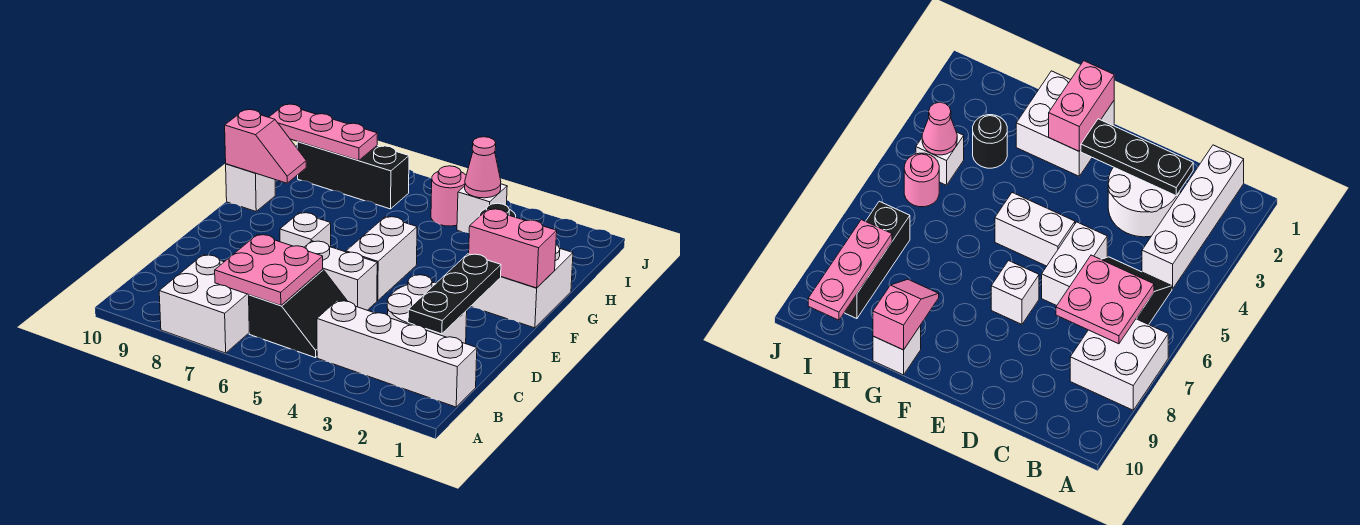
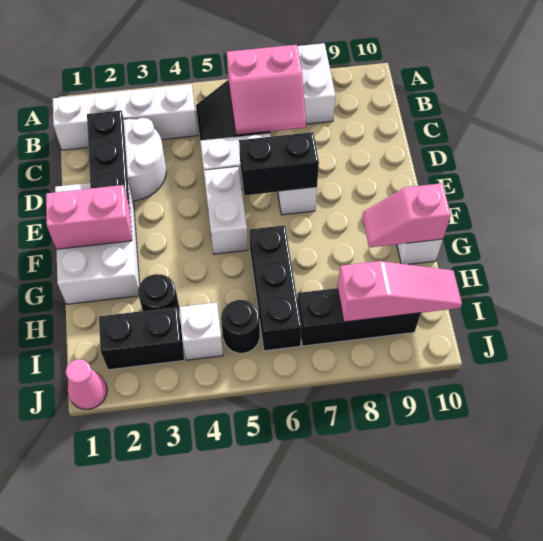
pink plate B6:C7 level 2 -> pink slope B6:C7 level 2 top B
none -> black brick E6:E7 level 2
white brick F1:G2 level 1 -> white brick E1:G2 level 1
none -> black brick G6:I6 level 1
none -> black brick I2:I3 level 1
pink cone I4 level 2 -> pink cone J1 level 1
pink round brick I5 level 1 -> black round brick I5 level 1
pink plate I8:I10 level 2 -> pink slope I8:I10 level 2 top 8

